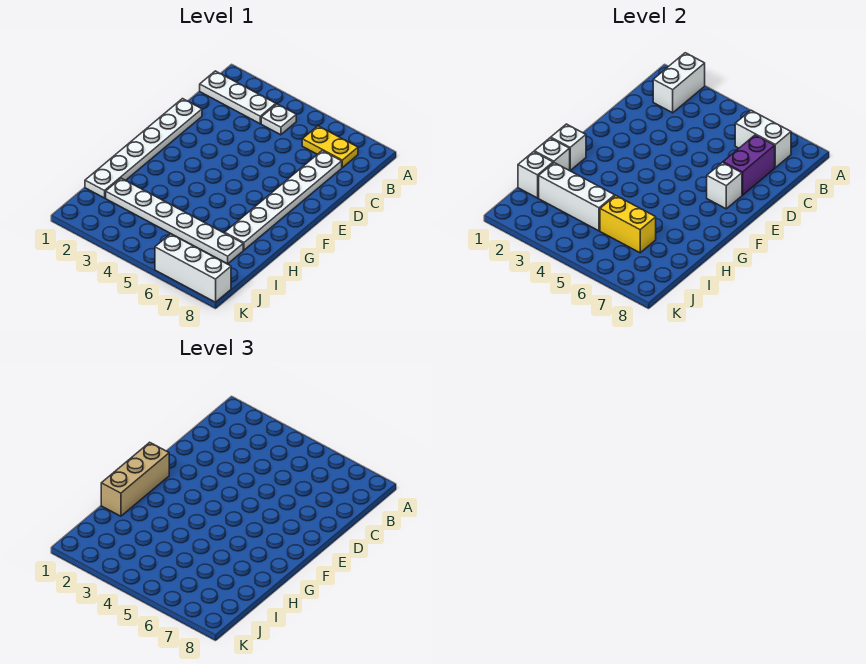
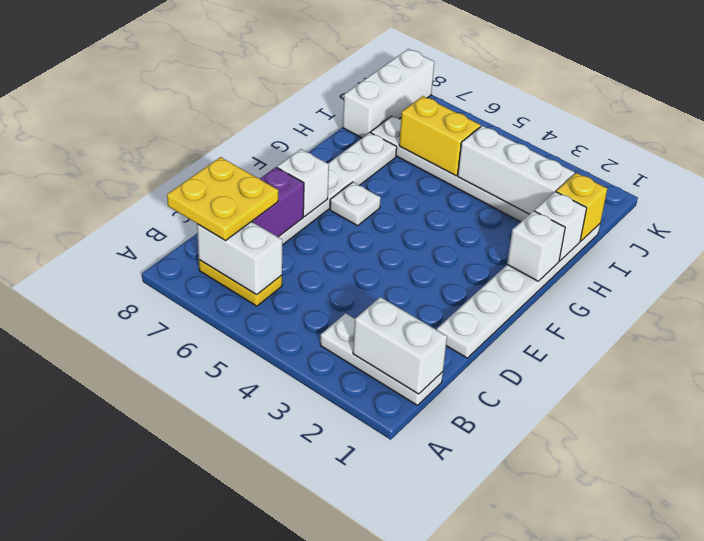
white brick A2:B2 level 2 -> white brick B1:B2 level 2
white plate B4 level 1 -> white plate F6 level 1
none -> yellow plate B7:C8 level 3
tan brick F1:H1 level 3 -> none
white brick I1 level 2 -> yellow brick I1 level 2
white brick K6:K8 level 1 -> white brick I8:K8 level 1

